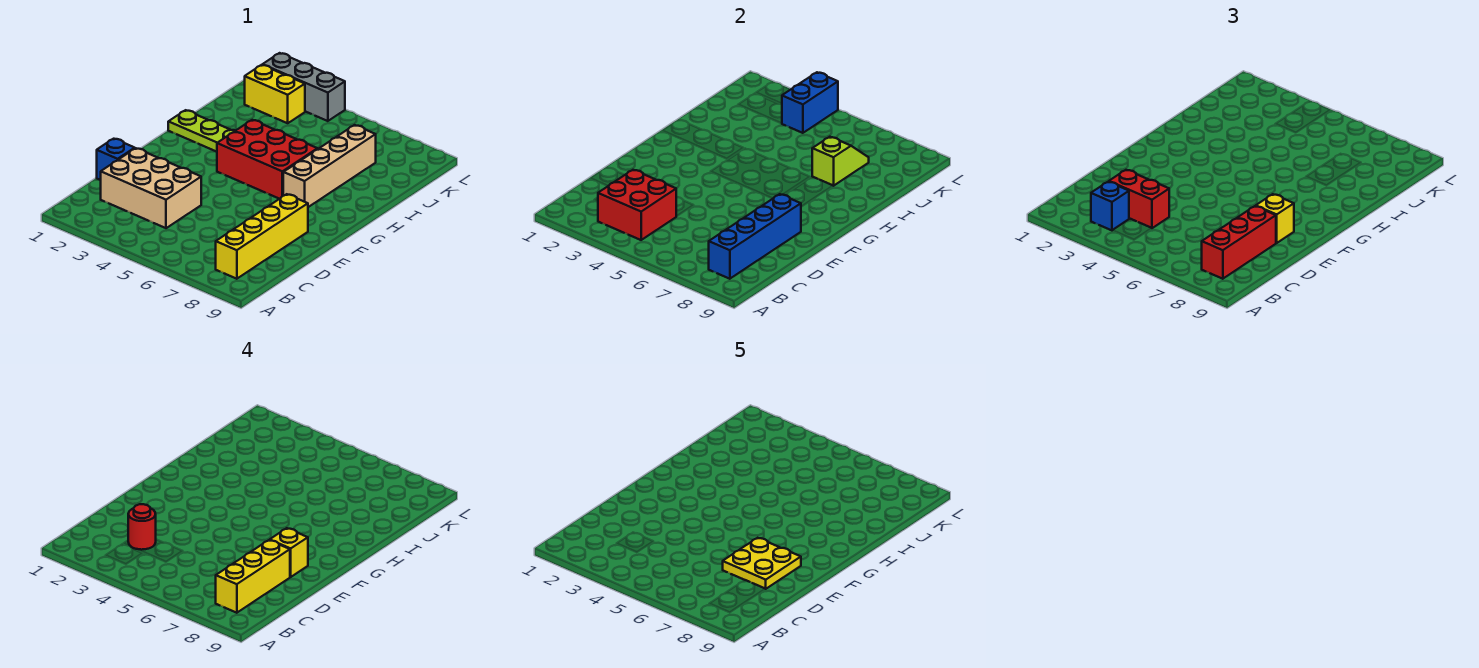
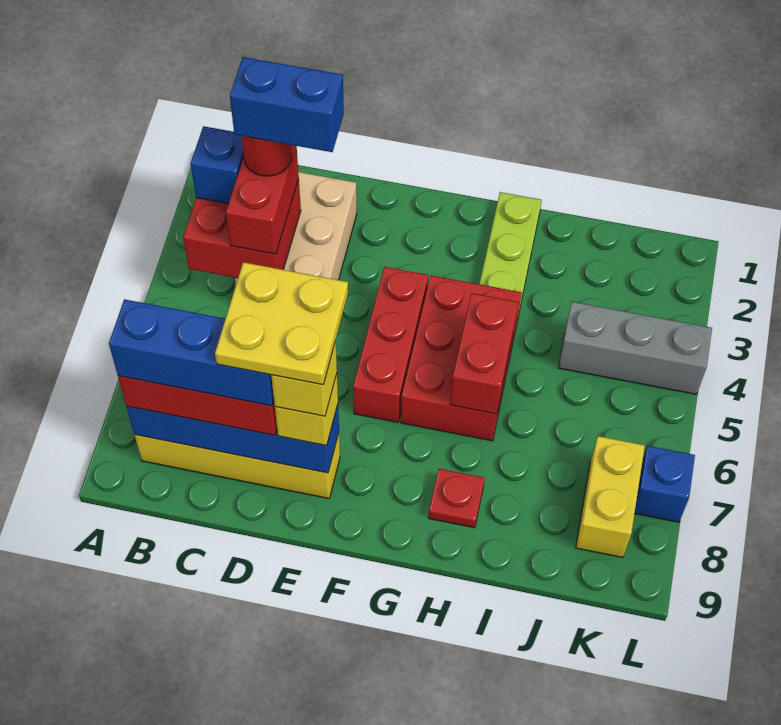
yellow brick B8:D8 level 4 -> blue brick B8:D8 level 4
blue brick D1 level 1 -> blue brick L7 level 1
none -> red brick F4:F6 level 1
tan brick G7:J7 level 1 -> none
none -> red brick H5:H6 level 2
none -> red plate H8 level 1
lime slope I7:J7 level 2 top I -> none
yellow brick K2:K3 level 1 -> yellow brick K7:K8 level 1
blue brick K4:L4 level 2 -> blue brick C3:D3 level 5
grey brick L2:L4 level 1 -> grey brick J4:L4 level 1

